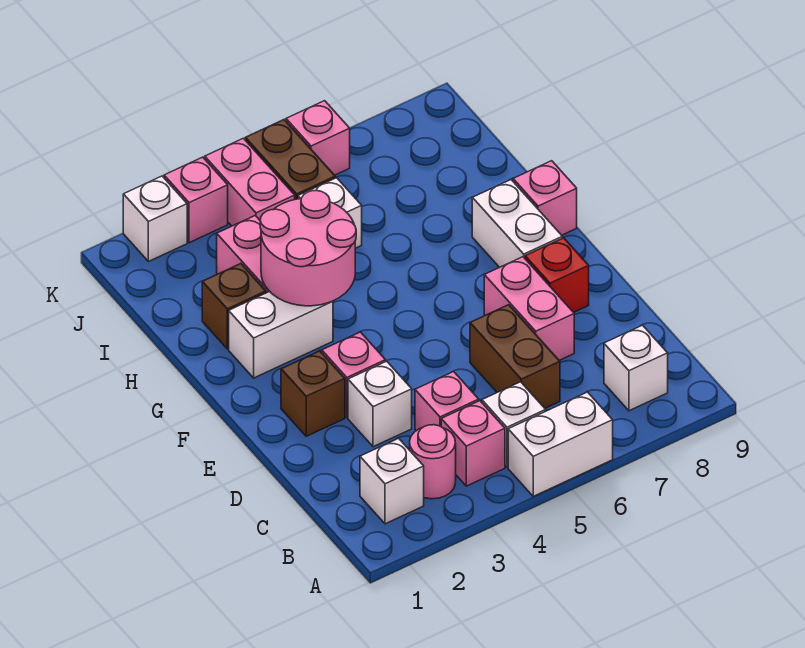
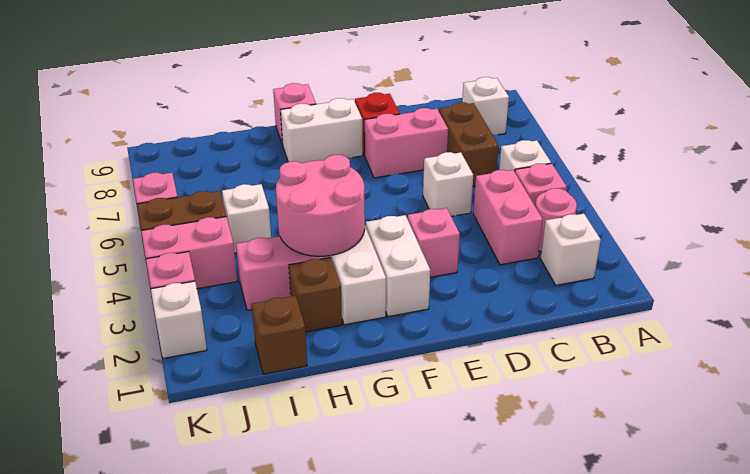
white brick A5:A6 level 1 -> white brick F2:F3 level 1
pink brick C4 level 1 -> pink brick C3:C4 level 1
brown brick C6:D6 level 1 -> brown brick C6:C7 level 1
white brick D3 level 1 -> white brick D5 level 1
brown brick E2 level 1 -> brown brick I1 level 1

